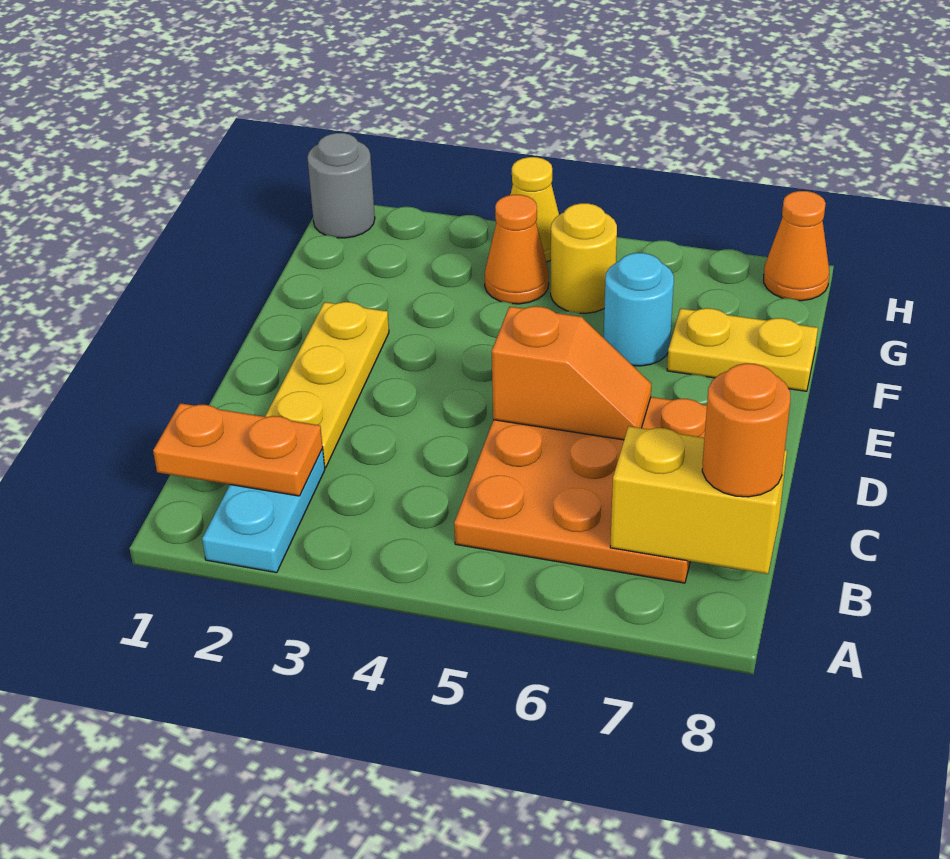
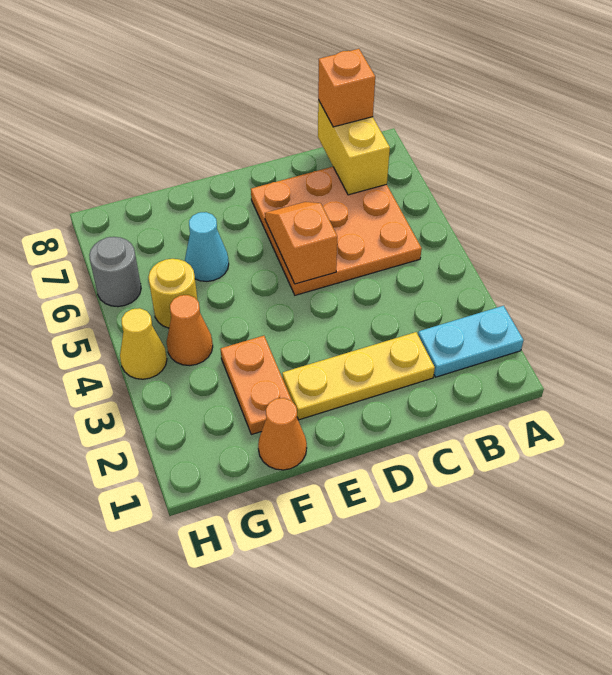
orange plate B1:B2 level 2 -> orange plate F2:F3 level 1
orange round brick B8 level 3 -> orange brick B8 level 3
cyan round brick F6 level 1 -> cyan cone F6 level 1
yellow plate F7:F8 level 1 -> none
grey round brick H1 level 1 -> grey round brick H6 level 1
orange cone H8 level 1 -> orange cone F1 level 1

